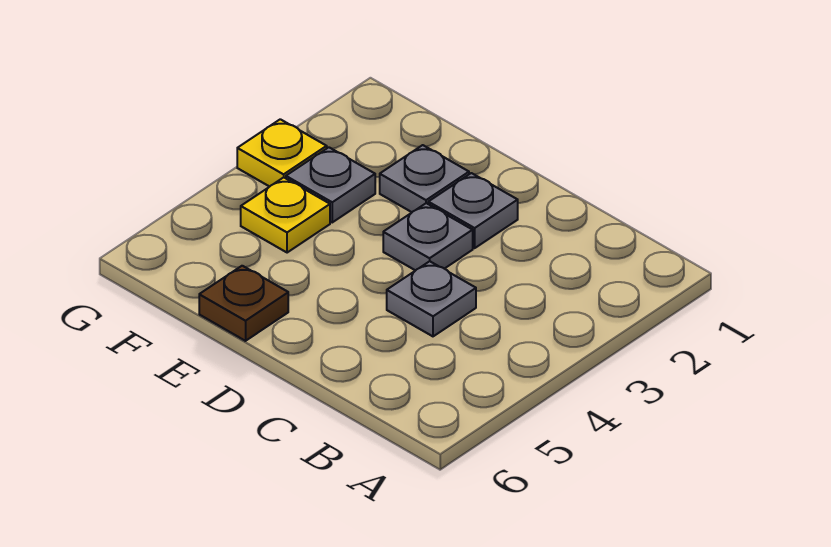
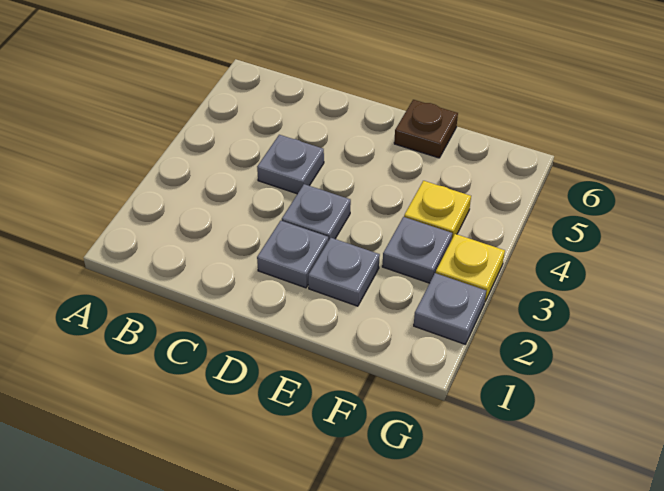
none -> grey plate G2 level 1

